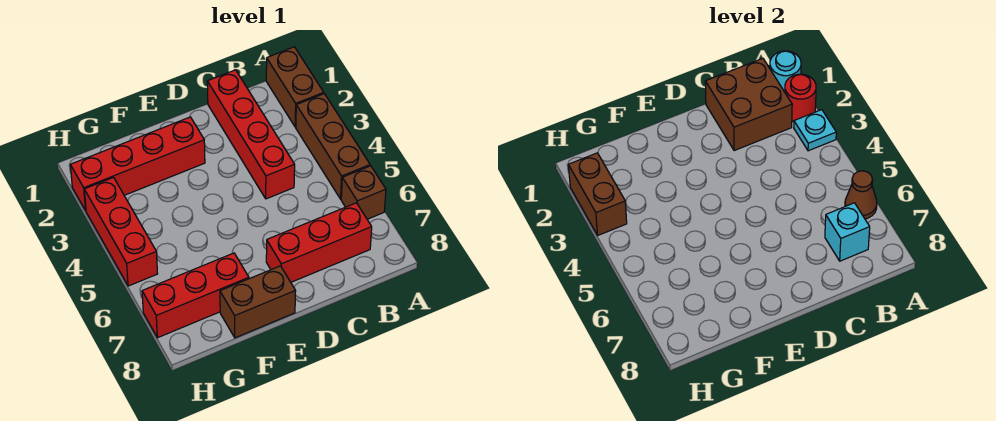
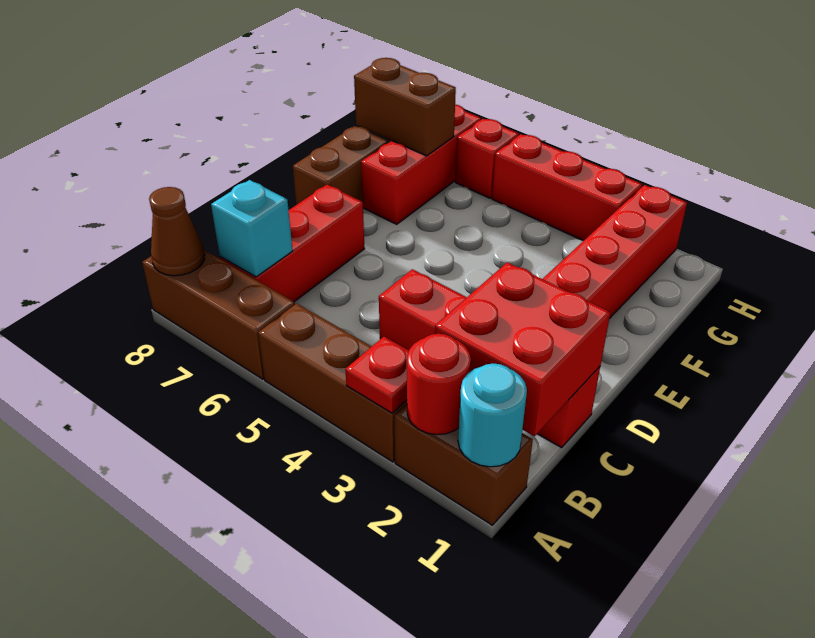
cyan plate A3 level 2 -> red plate A3 level 2
brown brick A6 level 1 -> brown brick A6:A8 level 1
brown cone A6 level 2 -> brown cone A8 level 2
brown brick B1:C2 level 2 -> red brick B1:C2 level 2
brown brick H2:H3 level 2 -> brown brick G7:G8 level 2
none -> red brick H6 level 1

